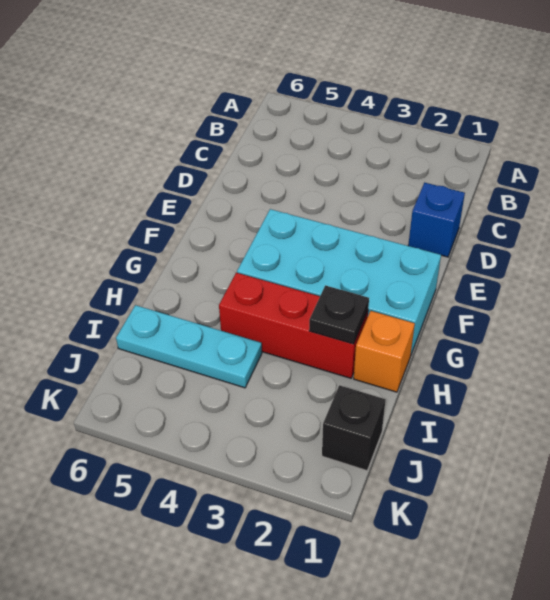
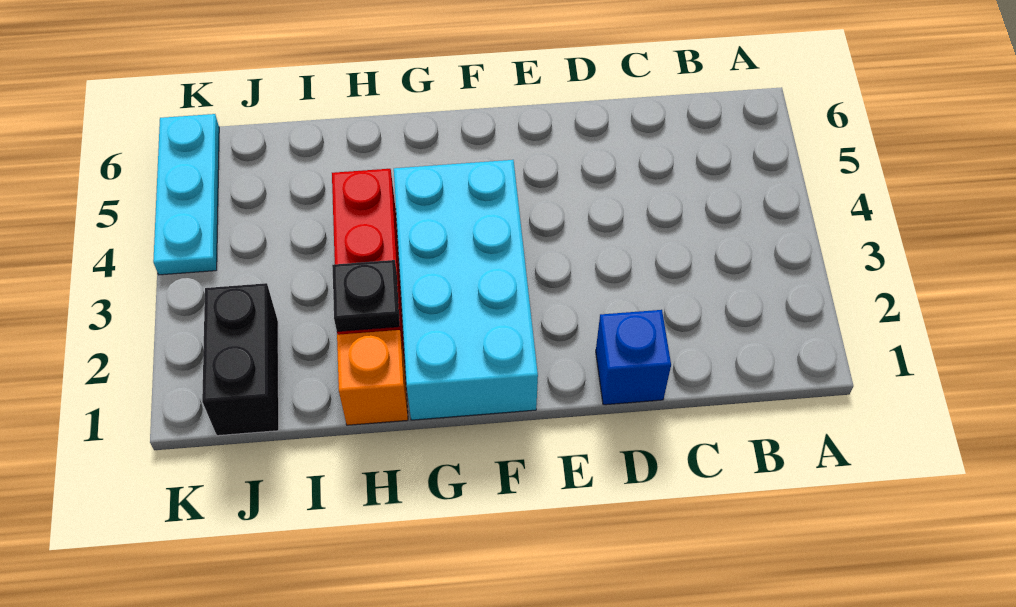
cyan plate I4:I6 level 1 -> cyan plate K4:K6 level 1
black brick J1 level 1 -> black brick J1:J2 level 1

